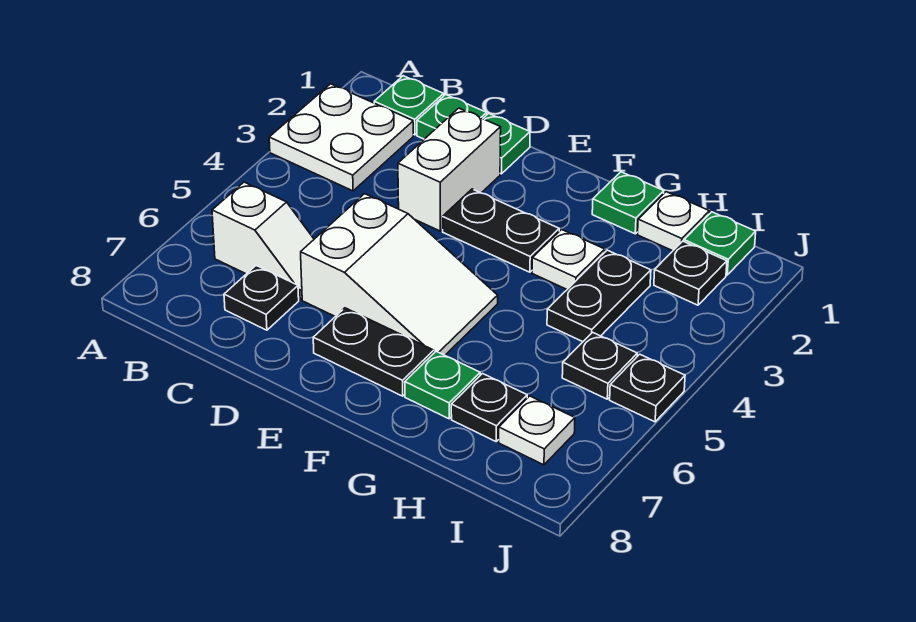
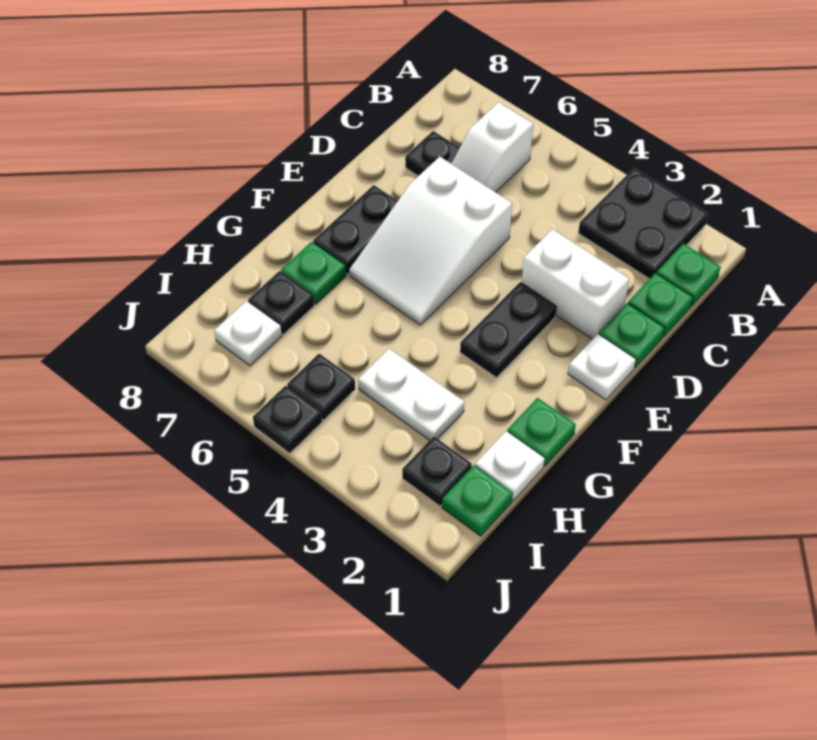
white plate A2:B3 level 1 -> black plate A2:B3 level 1
white plate G3 level 1 -> white plate E1 level 1
black plate H3:H4 level 1 -> white plate H3:H4 level 1

